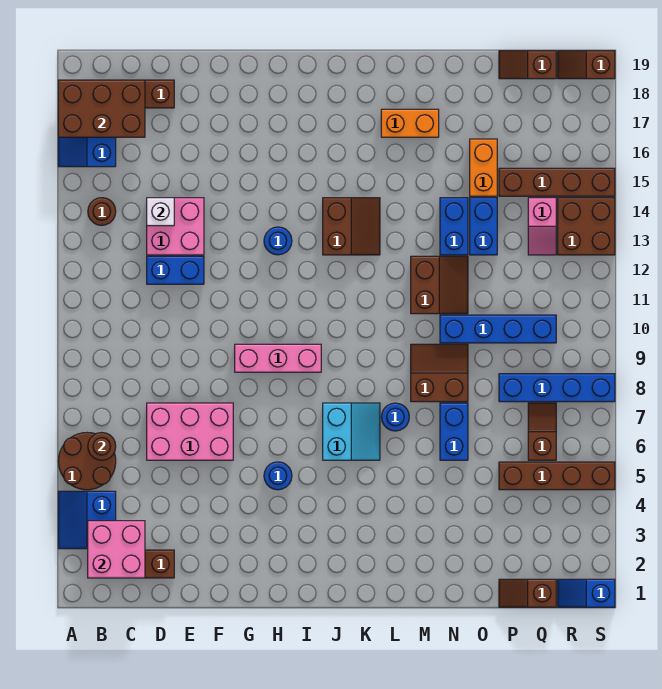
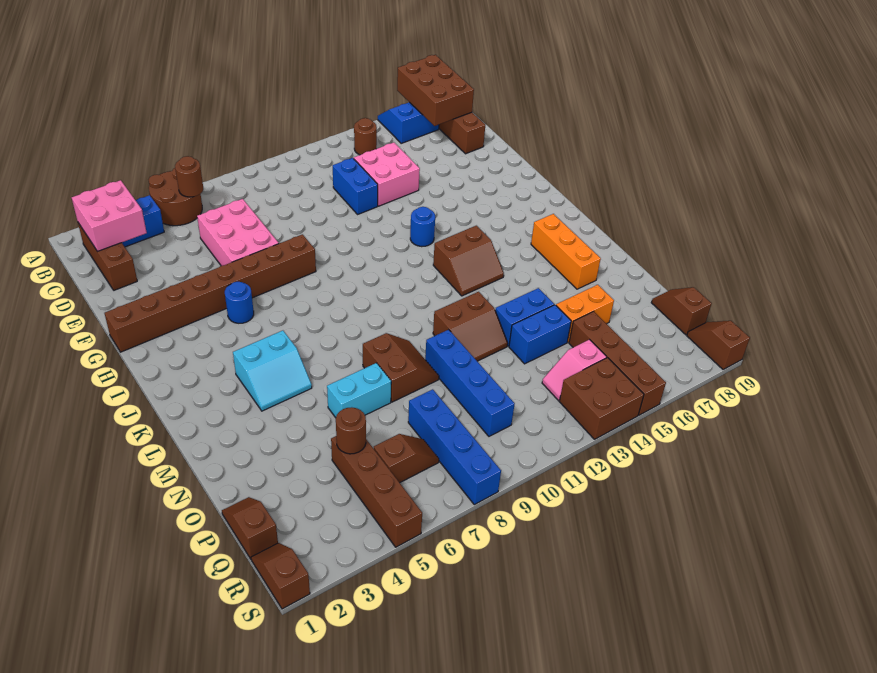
white brick D14 level 2 -> none
none -> brown brick G1:G8 level 1
pink brick G9:I9 level 1 -> none
cyan slope J6:K7 level 1 top J -> cyan slope K4:L5 level 1 top K
blue round brick L7 level 1 -> none
orange brick L17:M17 level 1 -> orange brick K17:M17 level 1
blue brick N6:N7 level 1 -> cyan brick N6:N7 level 1
none -> brown round brick P5 level 2
blue slope R1:S1 level 1 top S -> brown slope R1:S1 level 1 top S

